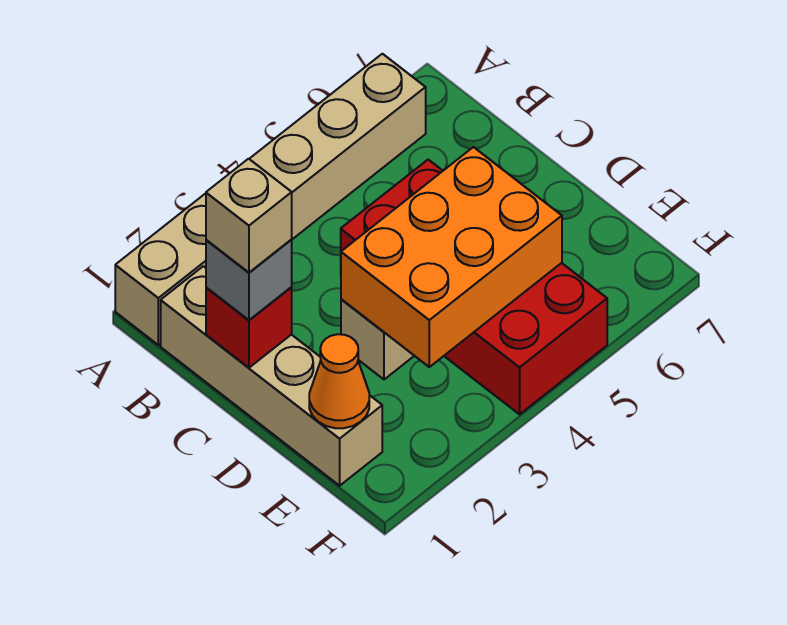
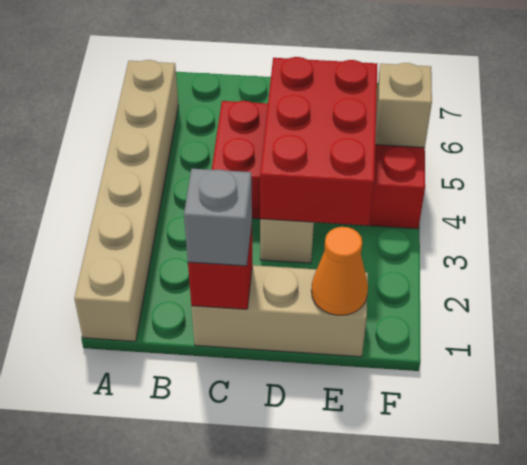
tan brick B1:E1 level 1 -> tan brick C1:E1 level 1
tan brick C1 level 4 -> tan brick F5 level 2
orange brick D3:E5 level 2 -> red brick D3:E5 level 2

